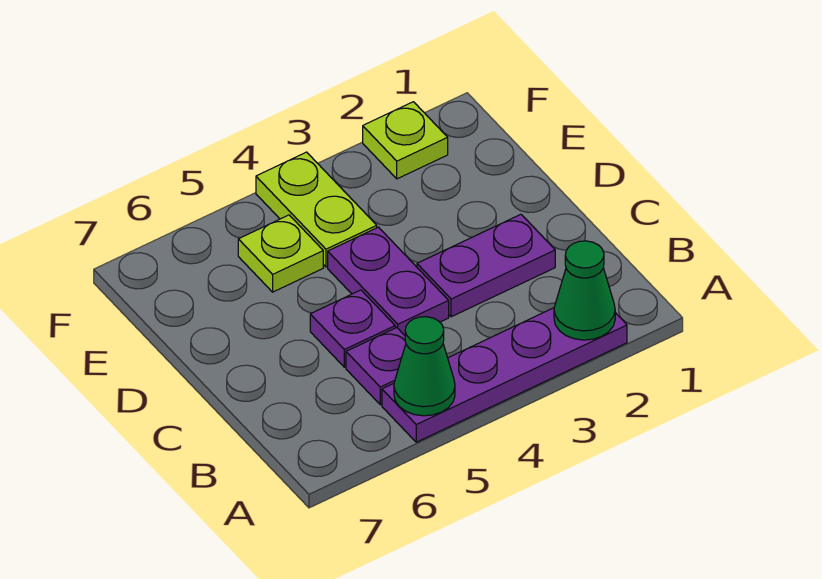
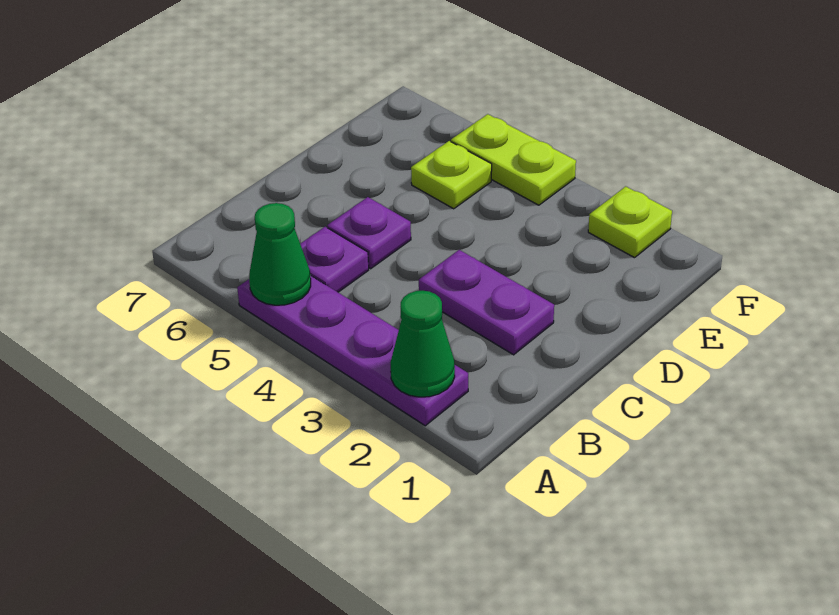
purple plate C4:D4 level 1 -> none
lime plate E4:F4 level 1 -> lime plate F4:F5 level 1

